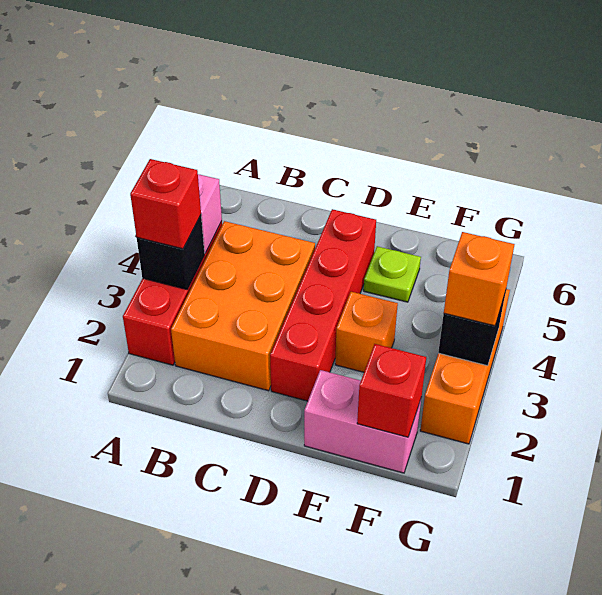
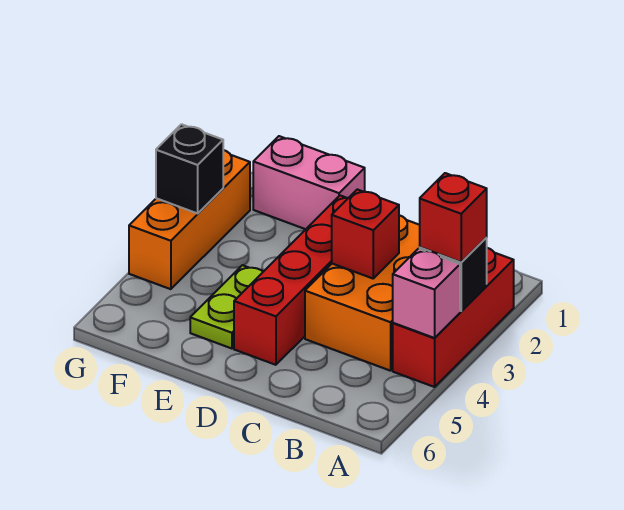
orange brick E3 level 1 -> none
lime plate E5 level 1 -> lime plate E4:E5 level 1
red brick F1 level 2 -> red brick C3 level 2
orange brick G3 level 3 -> none

